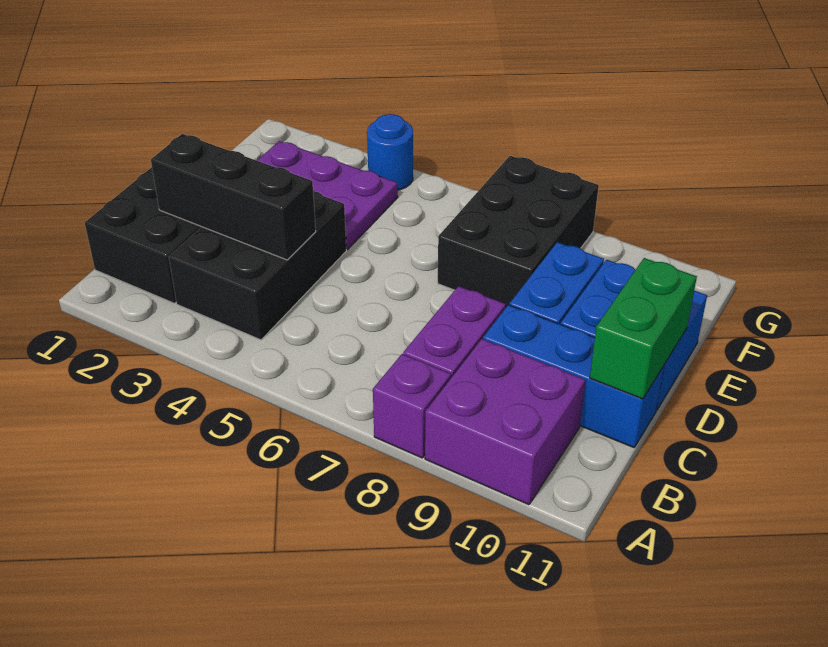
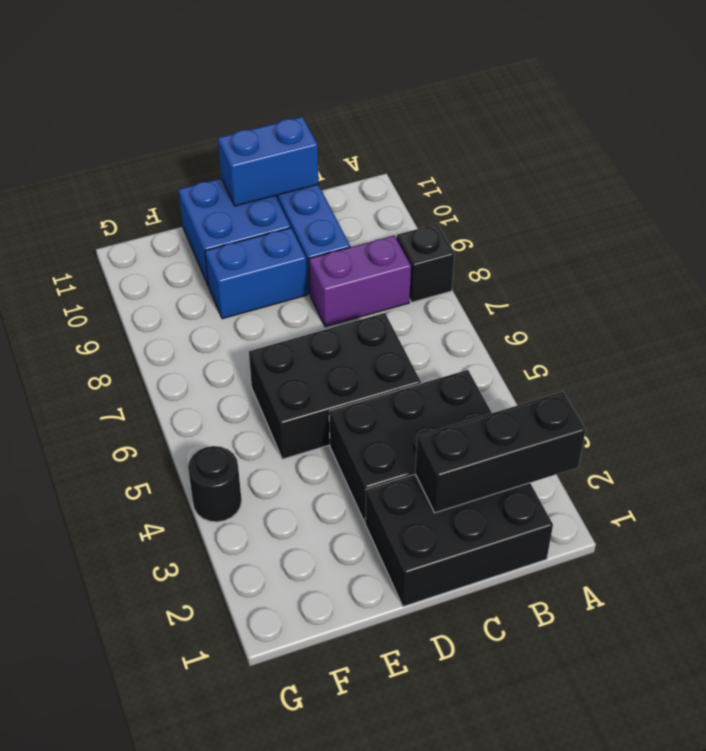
purple brick A8 level 1 -> black brick A8 level 1
purple brick A9:B10 level 1 -> none
black brick C2:C4 level 2 -> black brick A2:C2 level 2
green brick C11:D11 level 2 -> blue brick C11:D11 level 2
purple plate E2:F4 level 1 -> none
black brick E7:G8 level 1 -> black brick C5:E6 level 1
blue round brick G4 level 1 -> black round brick G4 level 1

